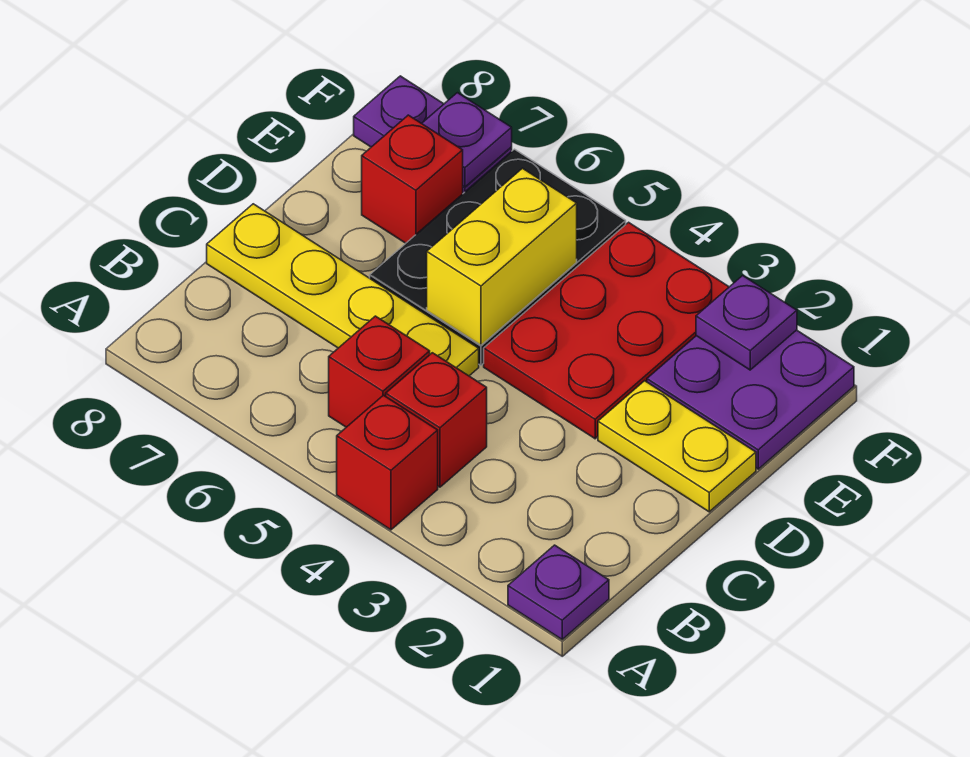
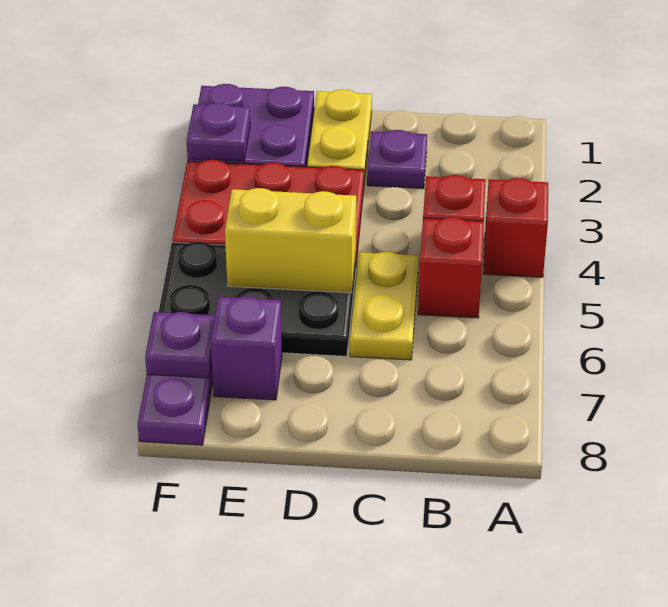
purple plate A1 level 1 -> purple plate C2 level 1
yellow plate C5:C8 level 1 -> yellow plate C5:C6 level 1
red brick E7 level 1 -> purple brick E7 level 1

